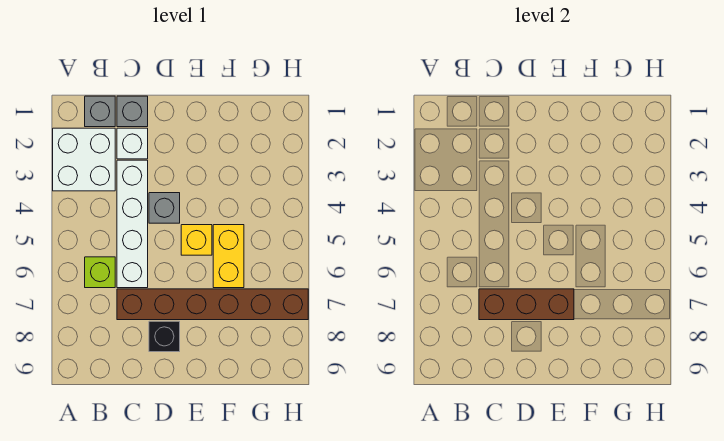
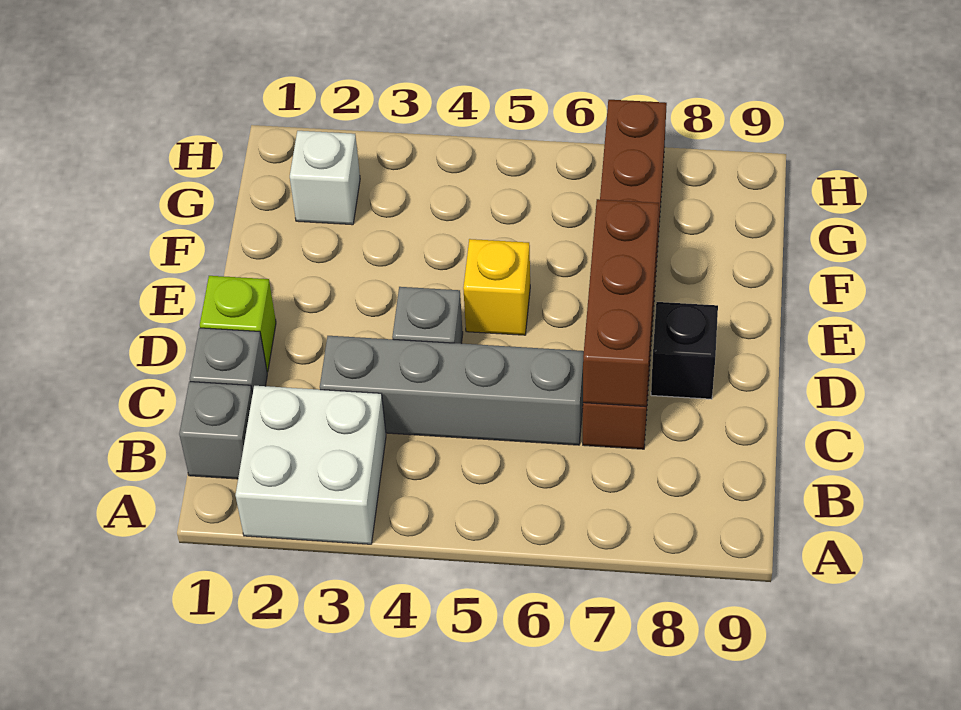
lime brick B6 level 1 -> lime brick D1 level 1
white brick C2 level 1 -> white brick G2 level 1
white brick C3:C6 level 1 -> grey brick C3:C6 level 1
yellow brick F5:F6 level 1 -> none

